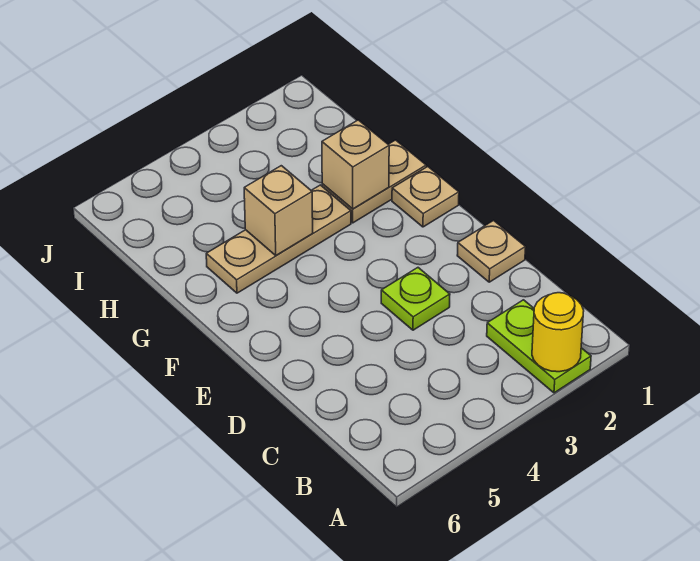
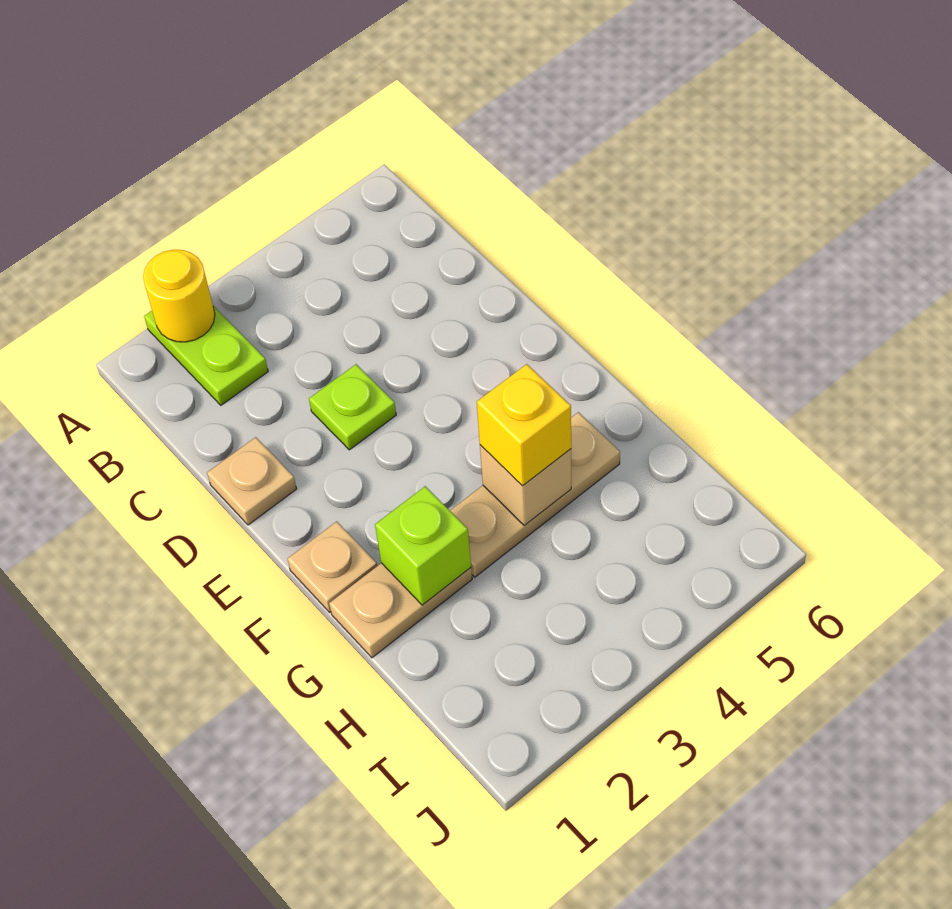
tan brick G2 level 2 -> lime brick G2 level 2
none -> yellow brick G4 level 3

